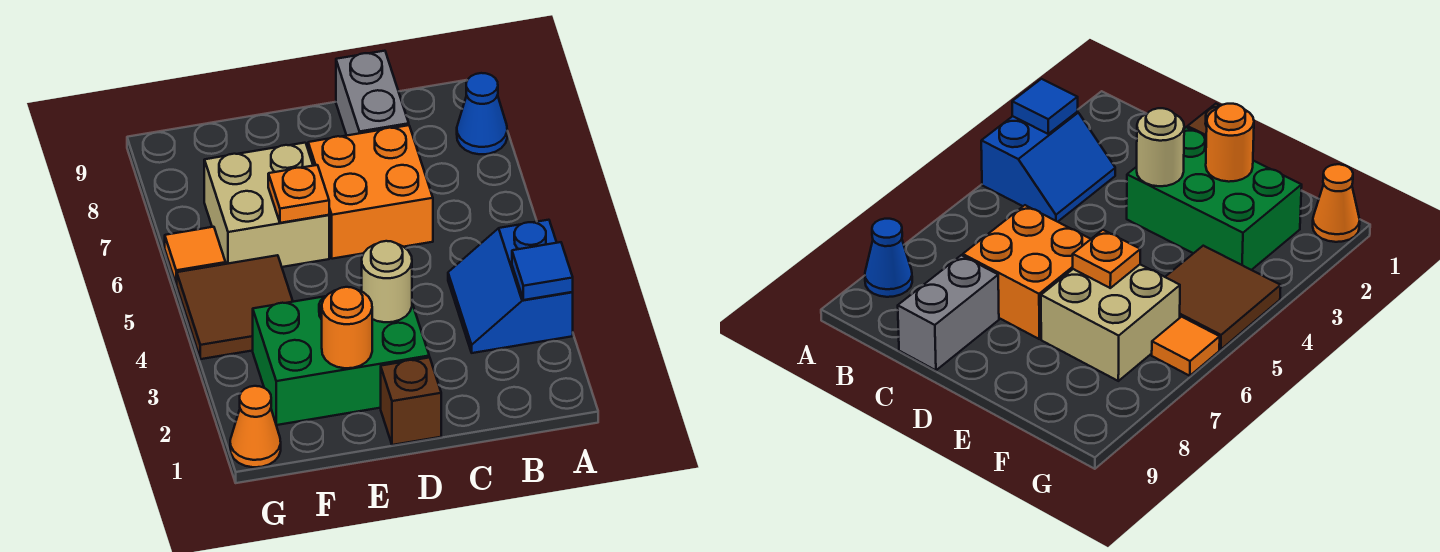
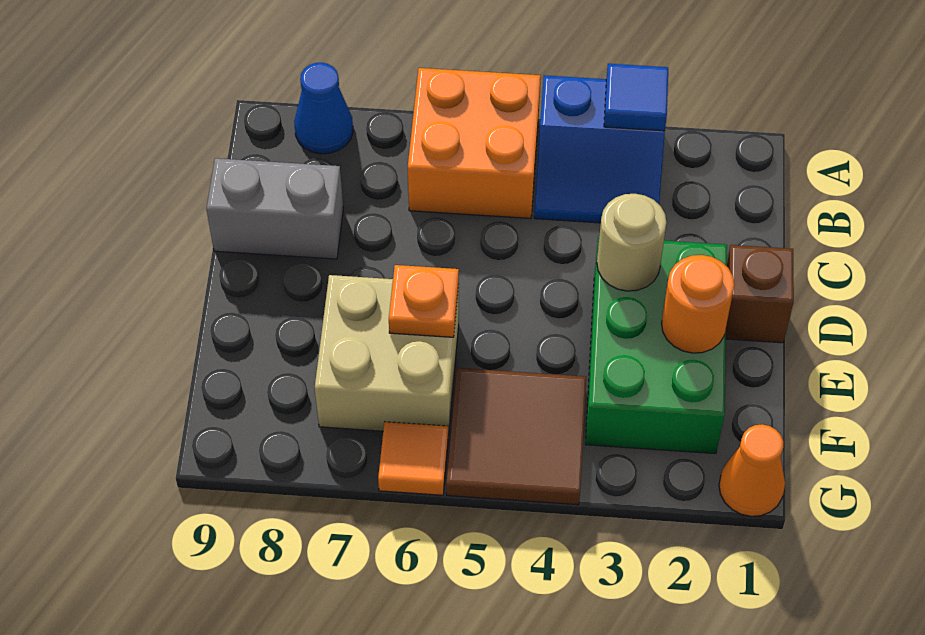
orange brick C6:D7 level 1 -> orange brick A5:B6 level 1

